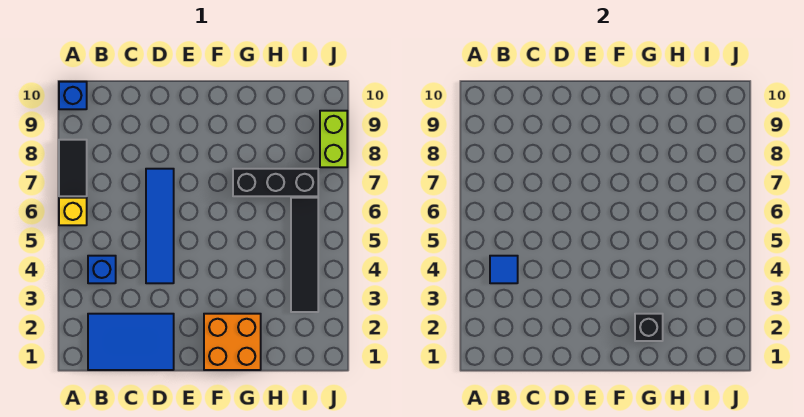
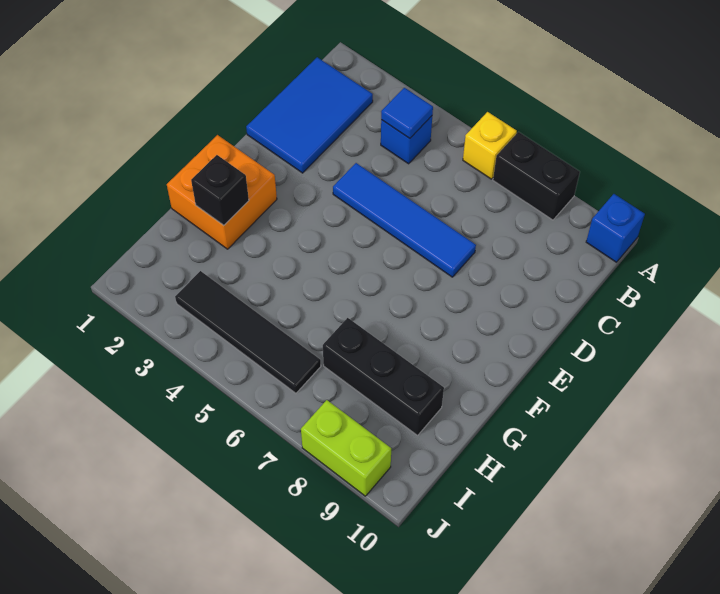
black tile A7:A8 level 1 -> black brick A7:A8 level 1
black brick G7:I7 level 1 -> black brick H7:H9 level 1

